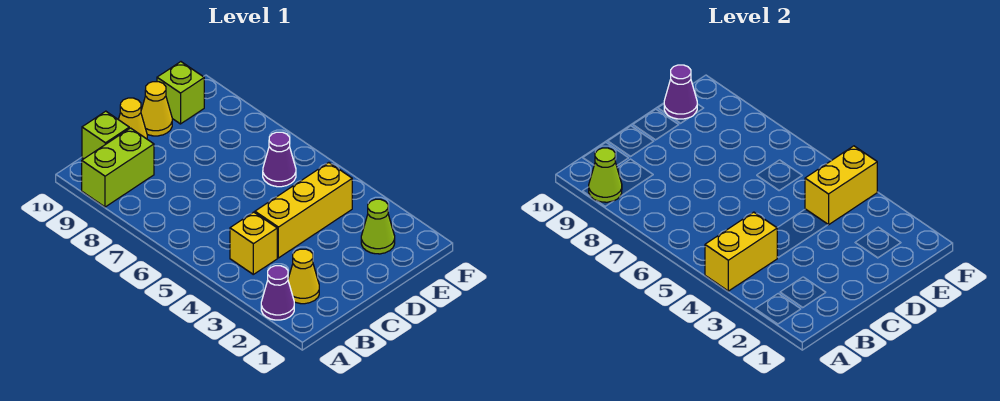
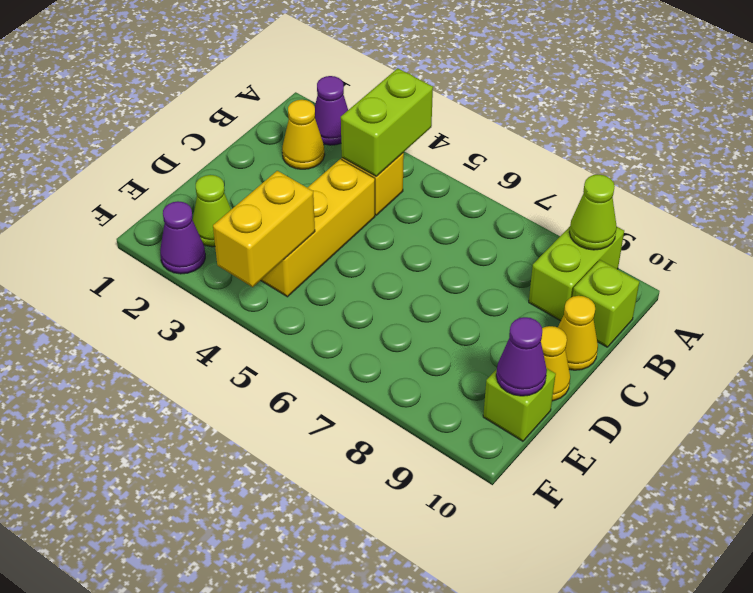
yellow brick A4:B4 level 2 -> lime brick A4:B4 level 2
purple cone E6 level 1 -> purple cone F2 level 1

